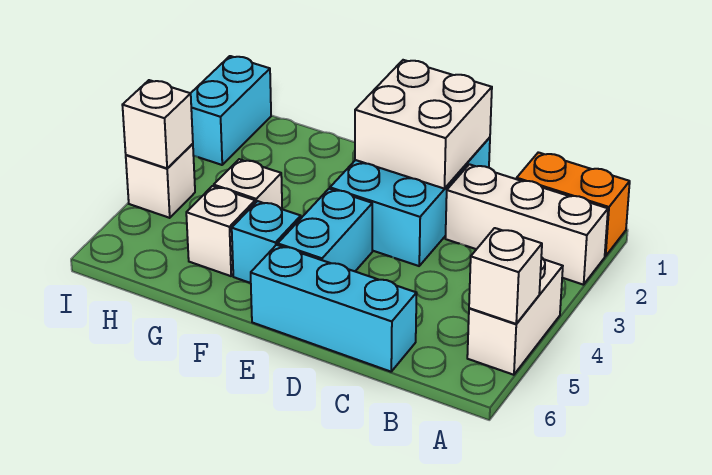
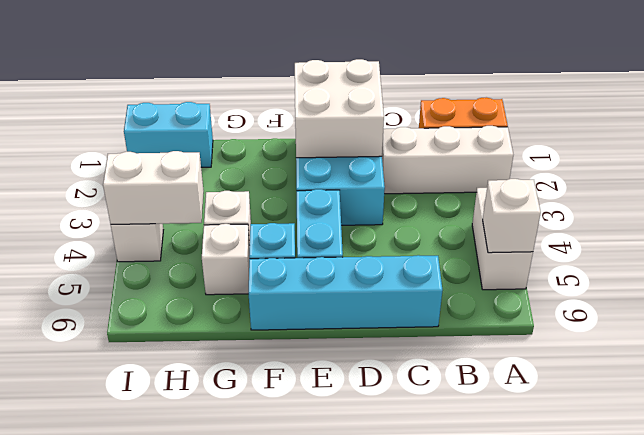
cyan brick C6:E6 level 1 -> cyan brick C6:F6 level 1
cyan brick I1:I2 level 1 -> cyan brick H1:I1 level 1
white brick I4 level 2 -> white brick H4:I4 level 2

